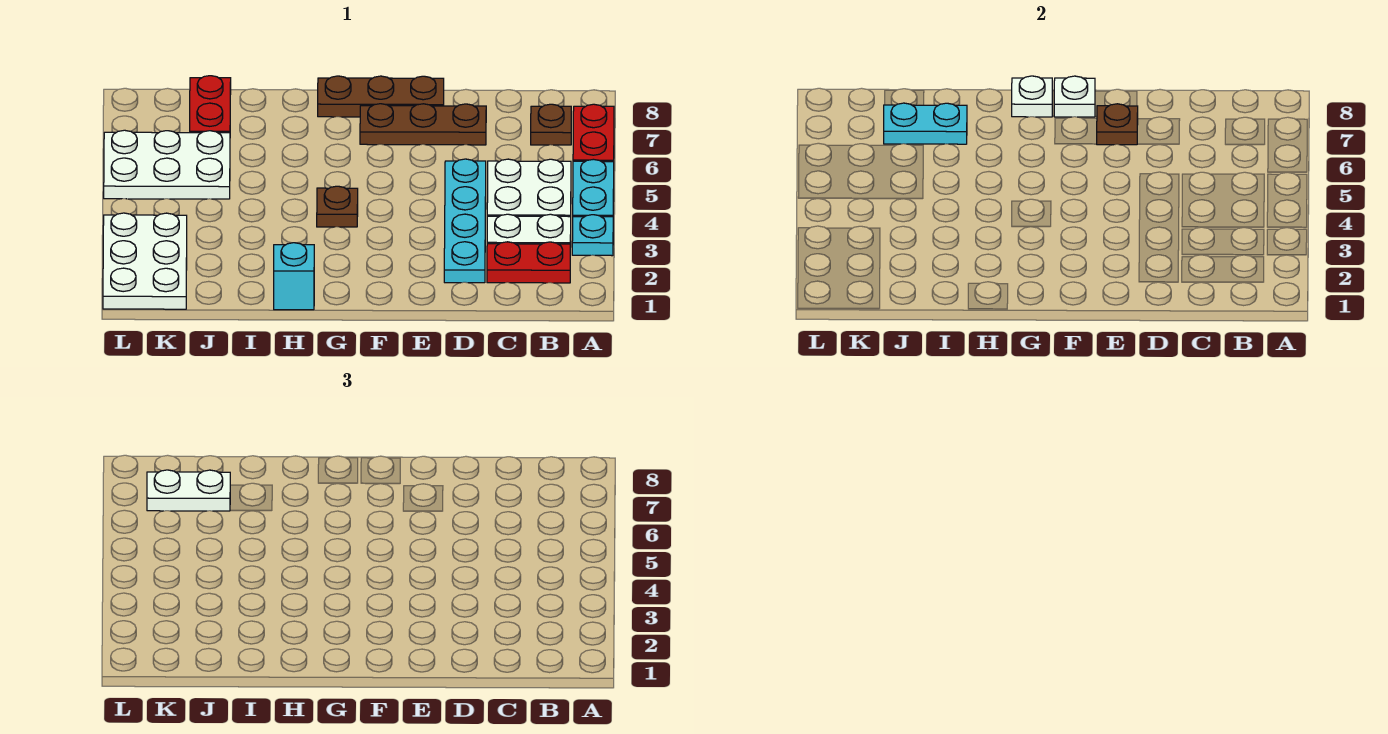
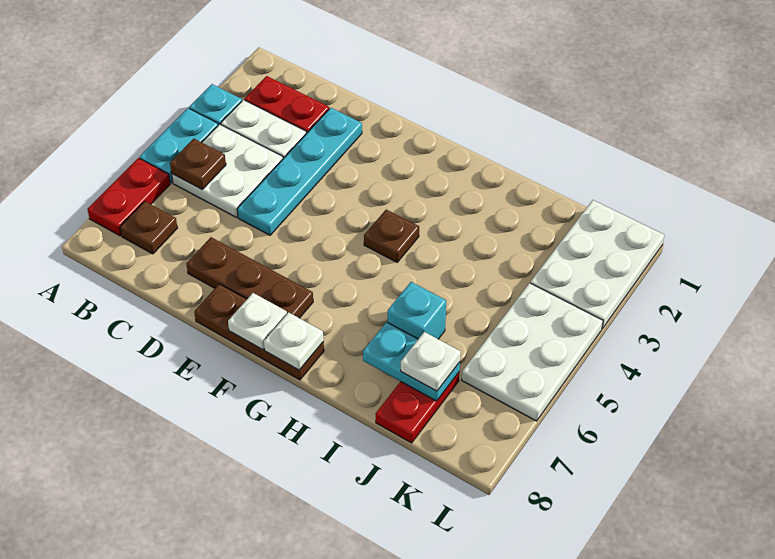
brown plate E7 level 2 -> brown plate B5 level 2
cyan brick H1 level 1 -> cyan brick I6 level 1
white plate J5:L6 level 1 -> white plate K4:L6 level 1
white plate J7:K7 level 3 -> white plate J7 level 3

